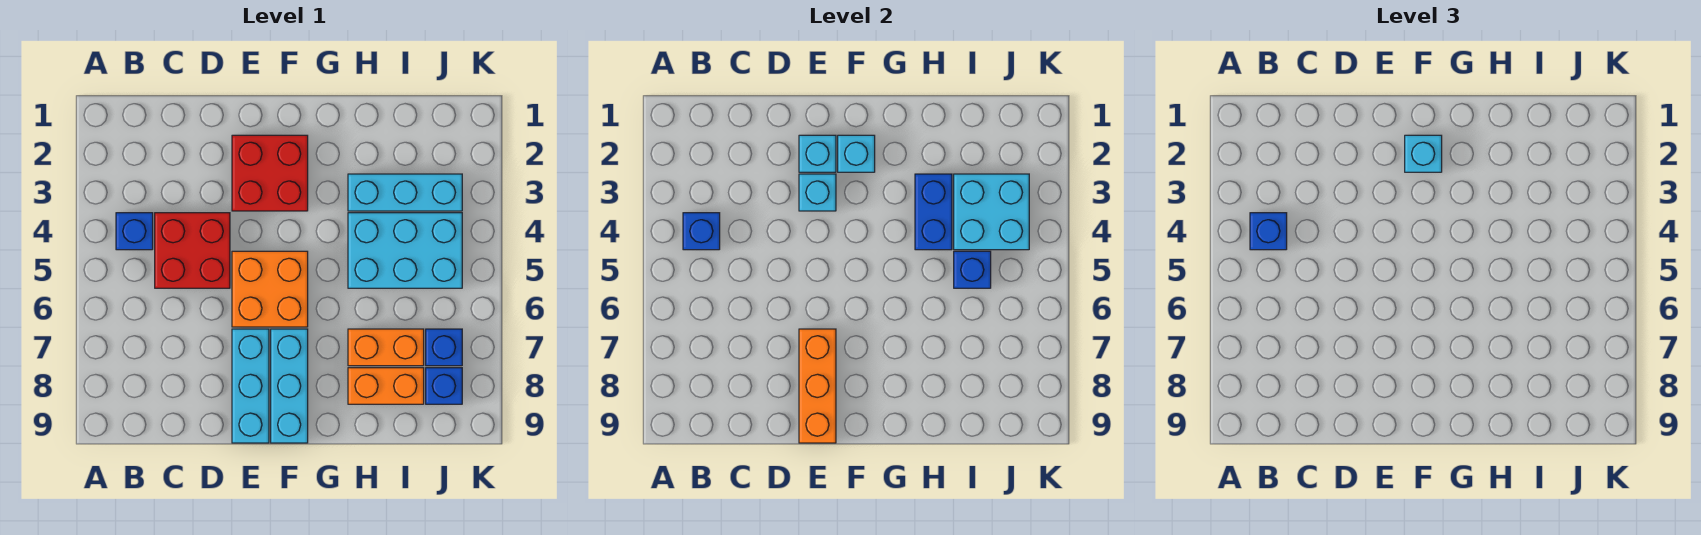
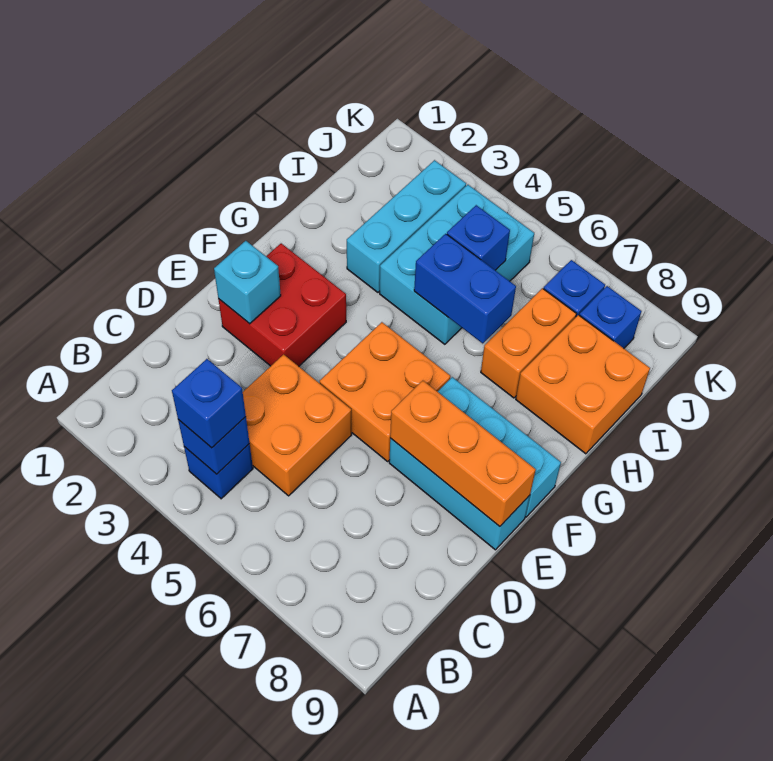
red brick C4:D5 level 1 -> orange brick C4:D5 level 1
cyan brick E3 level 2 -> none
cyan brick F2 level 2 -> none
cyan brick F2 level 3 -> none
blue brick H3:H4 level 2 -> blue brick H5:H6 level 2
orange brick H8:I8 level 1 -> orange brick H8:I9 level 1
cyan brick I3:J4 level 2 -> none

